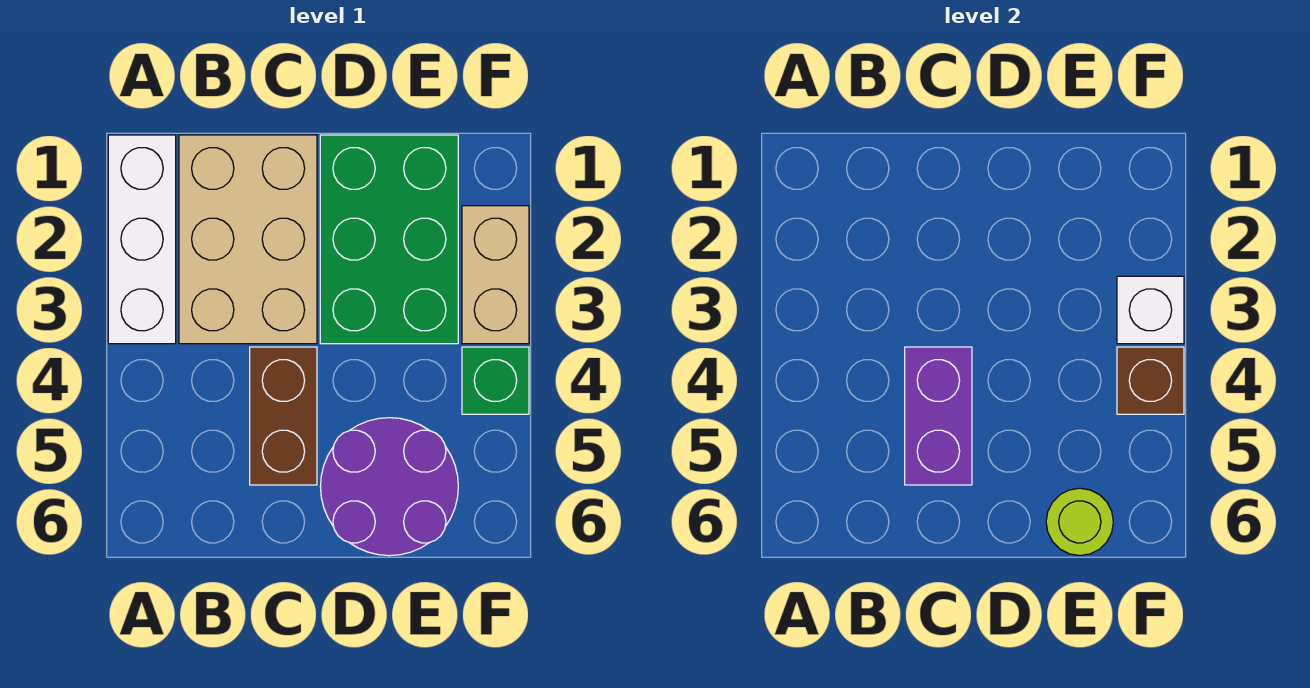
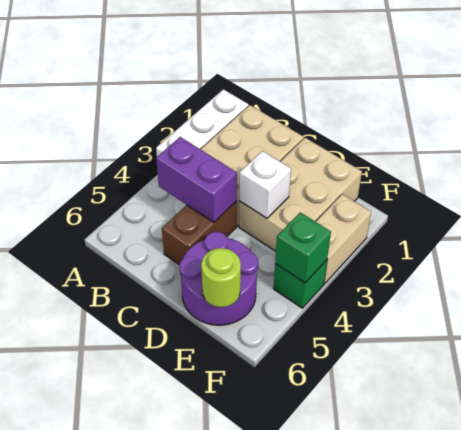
purple brick C4:C5 level 2 -> purple brick B4:C4 level 2
green brick D1:E3 level 1 -> tan brick D1:E3 level 1
white brick F3 level 2 -> white brick D3 level 2
brown brick F4 level 2 -> green brick F4 level 2

